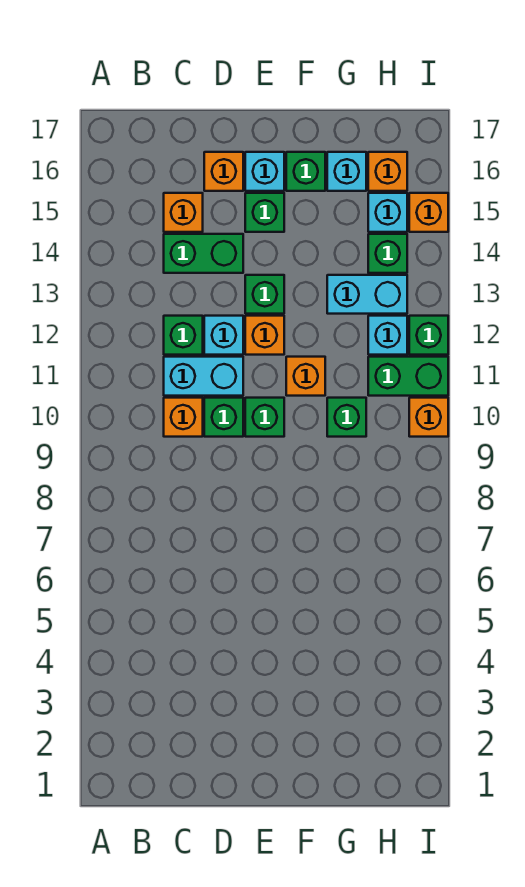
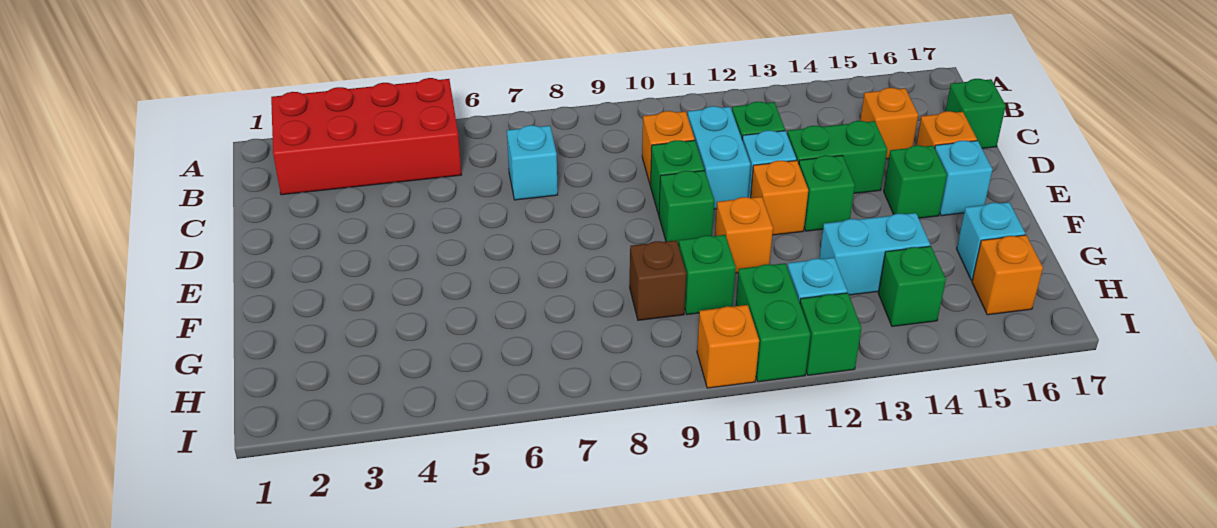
none -> red brick A2:B5 level 1
green brick C14:D14 level 1 -> green brick D13:D14 level 1
green brick F16 level 1 -> green brick C17 level 1
none -> brown brick G9 level 1
cyan brick G13:H13 level 1 -> cyan brick G13:G14 level 1
cyan brick H15 level 1 -> cyan brick C7 level 1
orange brick I15 level 1 -> none

